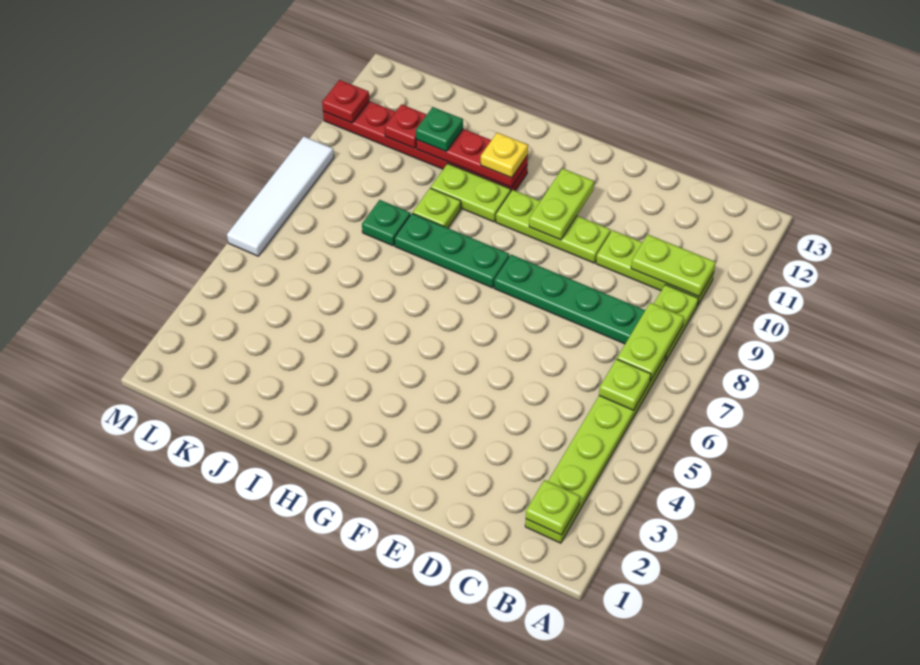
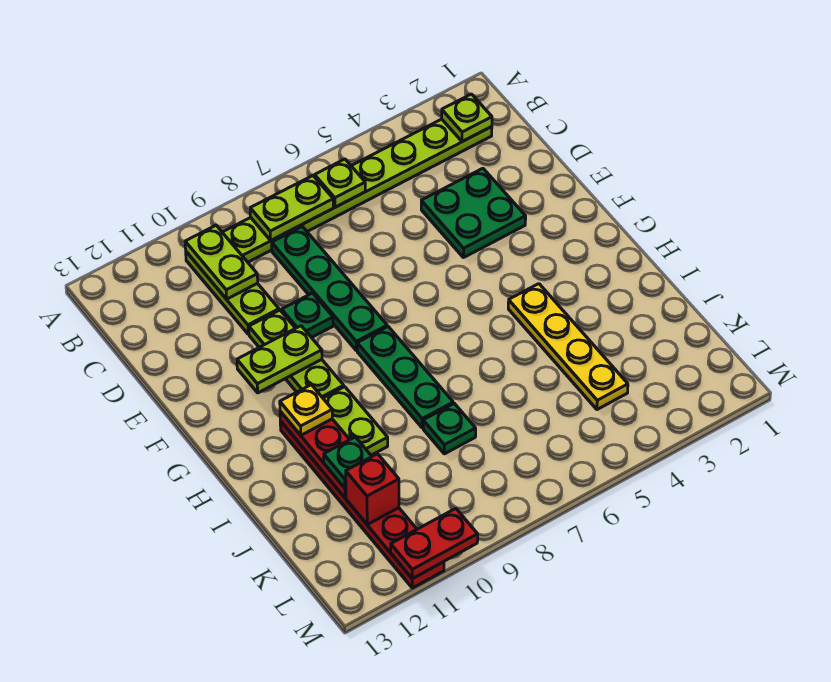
none -> green plate D3:E4 level 1
none -> green plate E9 level 1
none -> yellow plate H4:K4 level 1
lime plate I9 level 1 -> none
red plate K11 level 2 -> red brick K11 level 2
white tile M6:M9 level 1 -> none
red plate M11 level 2 -> red plate M10:M11 level 2

